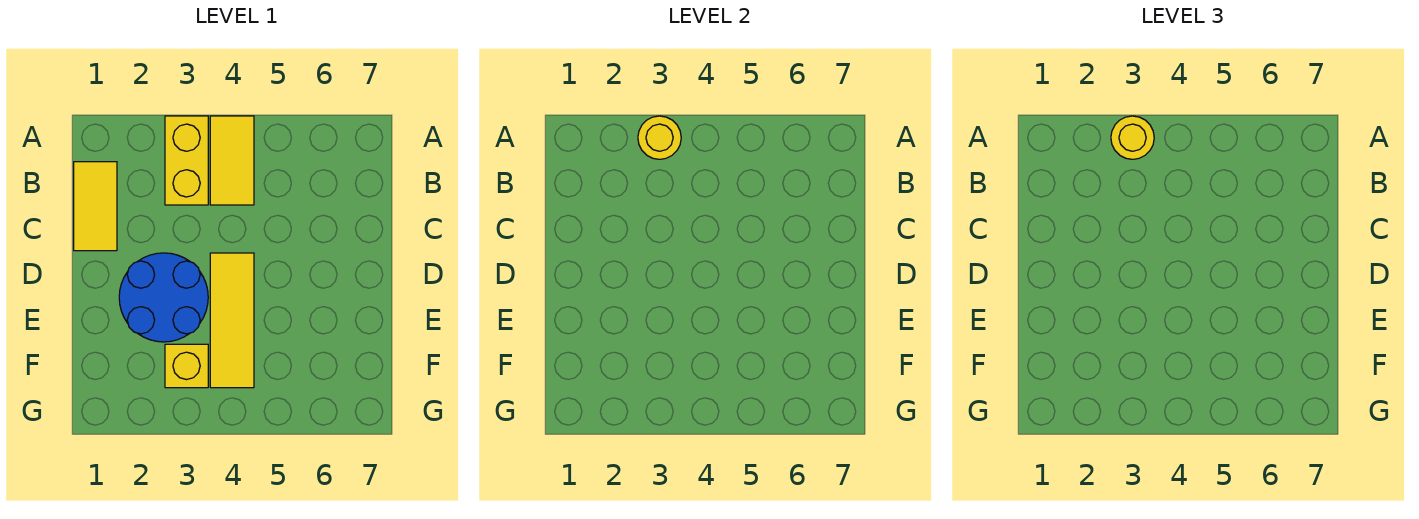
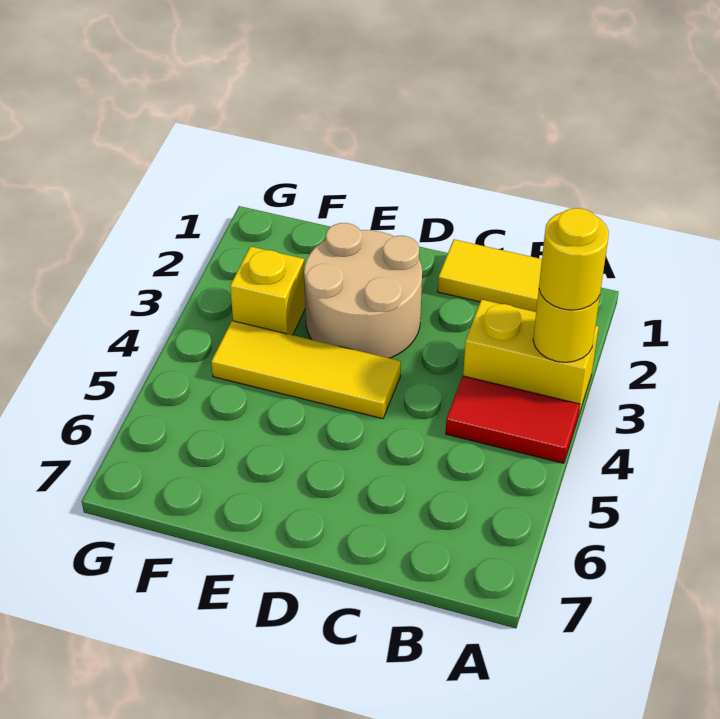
yellow tile A4:B4 level 1 -> red tile A4:B4 level 1
blue round brick D2:E3 level 1 -> tan round brick D2:E3 level 1

